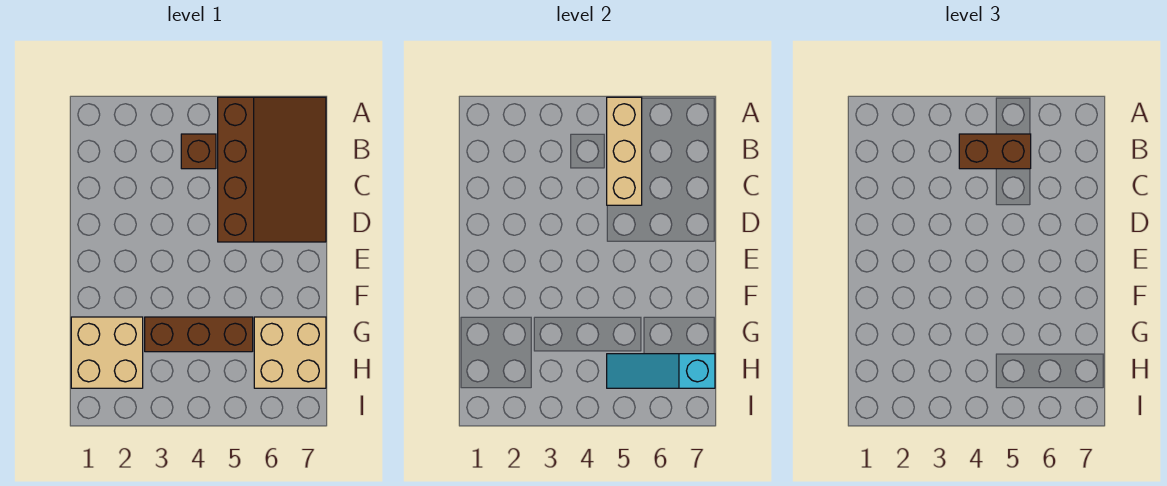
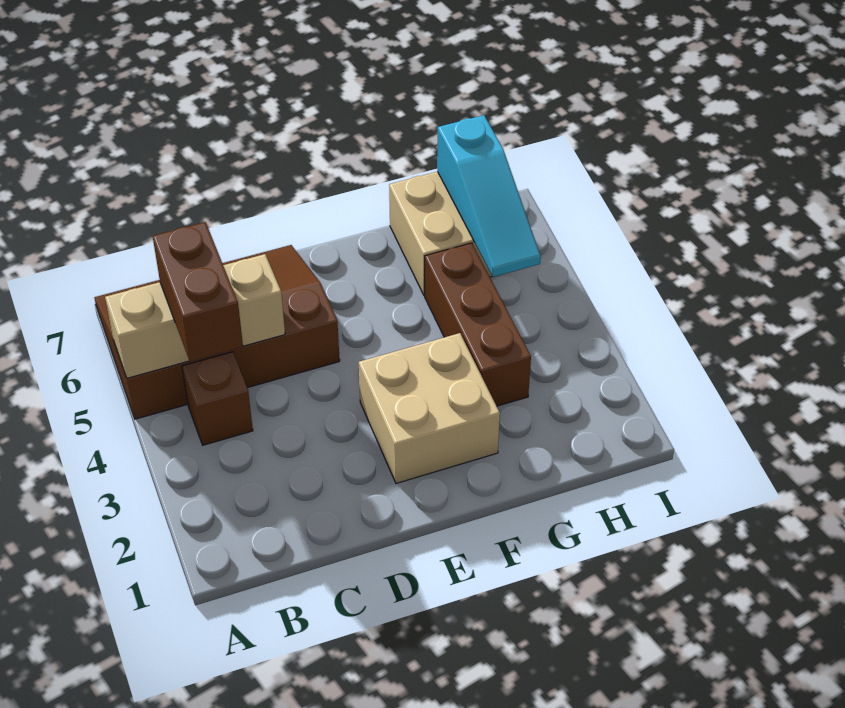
tan brick G1:H2 level 1 -> tan brick E2:F3 level 1

